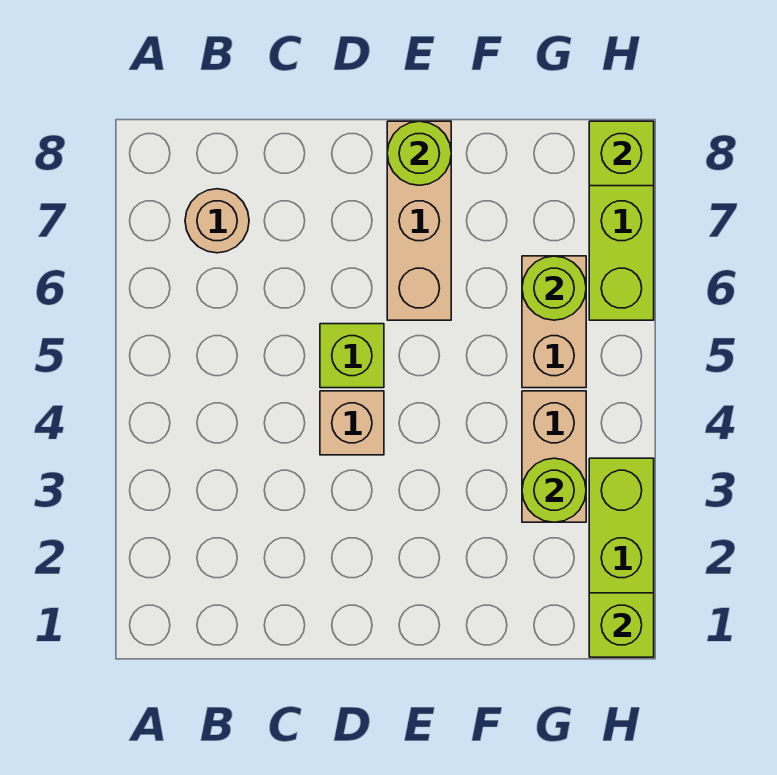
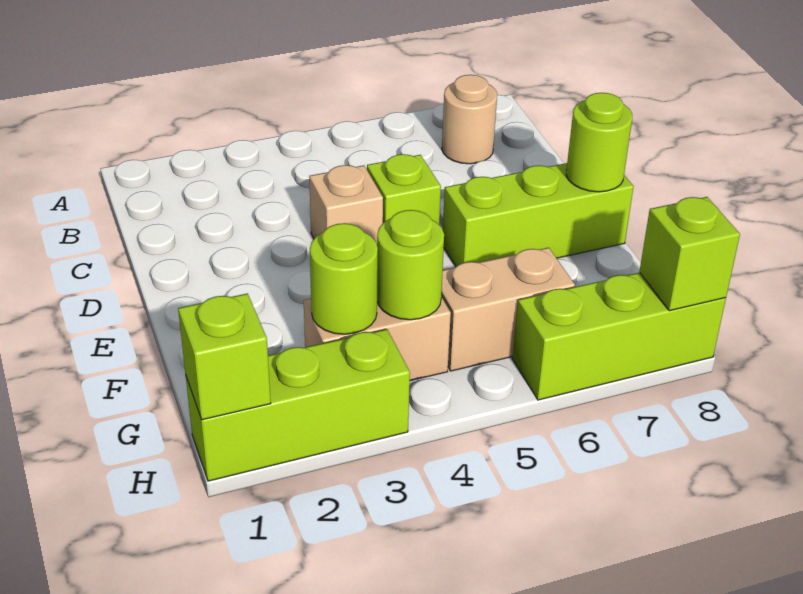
tan brick E6:E8 level 1 -> lime brick E6:E8 level 1
lime round brick G6 level 2 -> lime round brick G4 level 2

